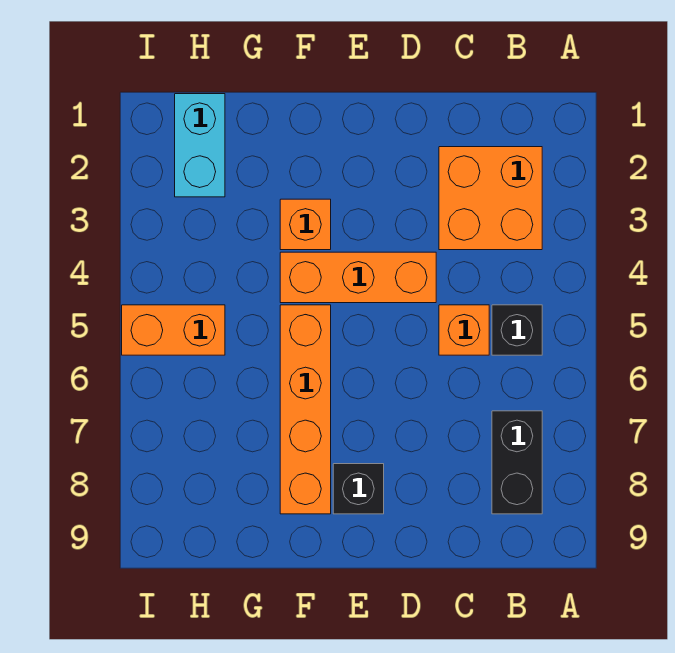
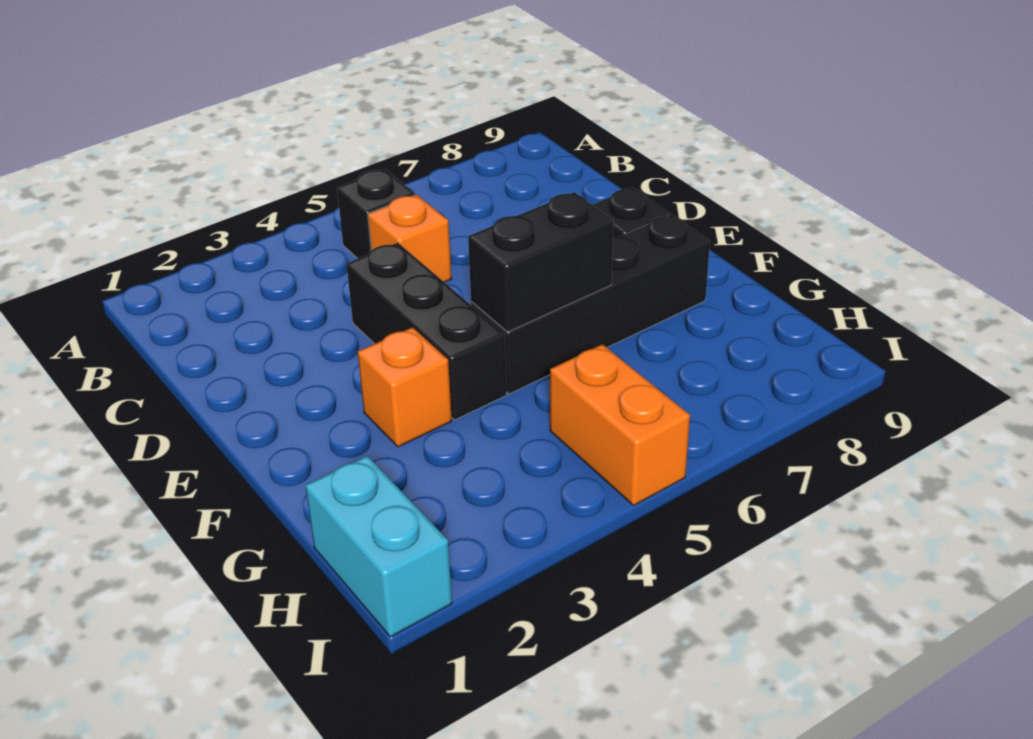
orange brick B2:C3 level 1 -> none
black brick B7:B8 level 1 -> black brick F5:F6 level 2
orange brick D4:F4 level 1 -> black brick D4:F4 level 1
orange brick F5:F8 level 1 -> black brick F5:F8 level 1
cyan brick H1:H2 level 1 -> cyan brick H1:I1 level 1

